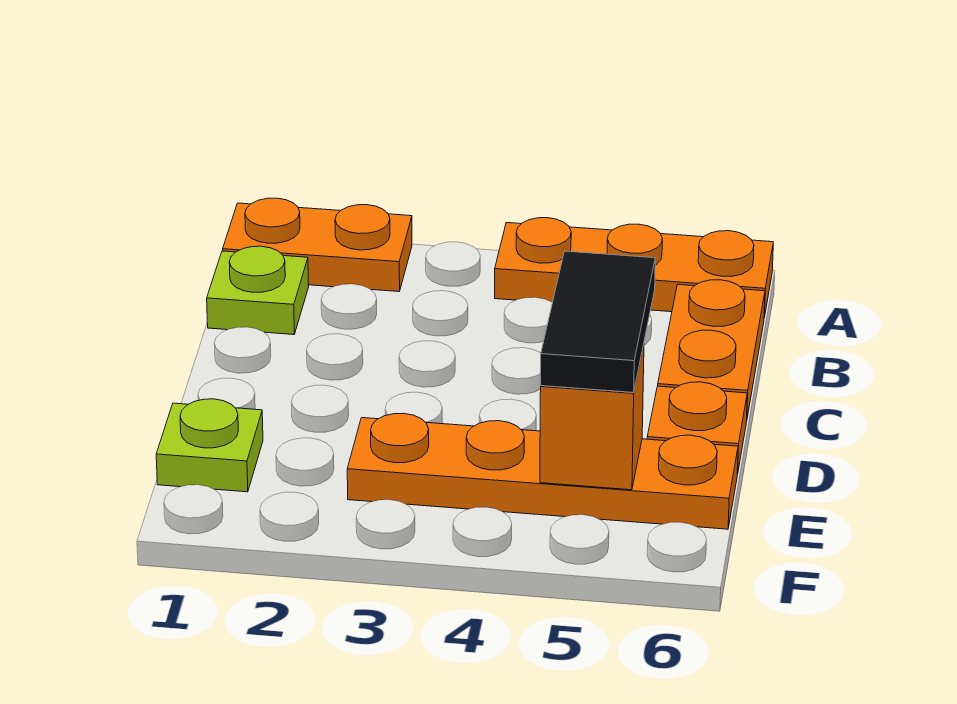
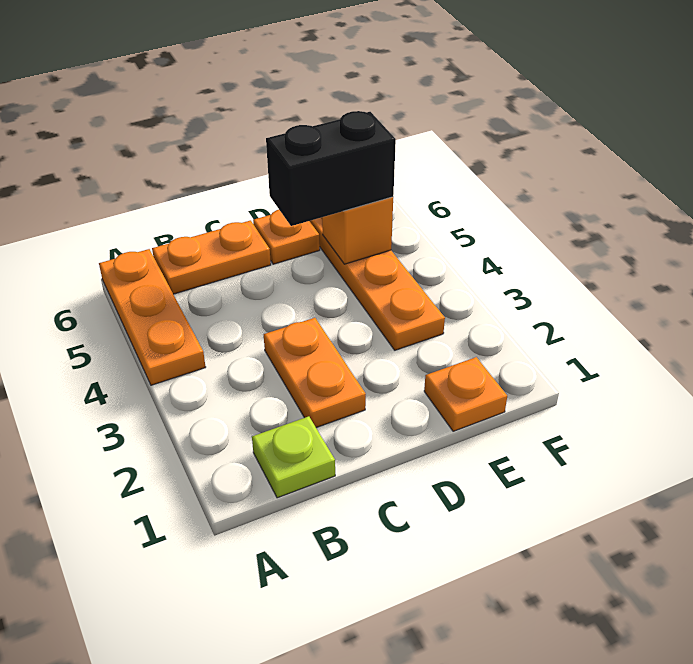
orange plate A1:A2 level 1 -> orange plate C2:C3 level 1
black tile D5:E5 level 3 -> black brick D5:E5 level 3
lime plate E1 level 1 -> orange plate E1 level 1

